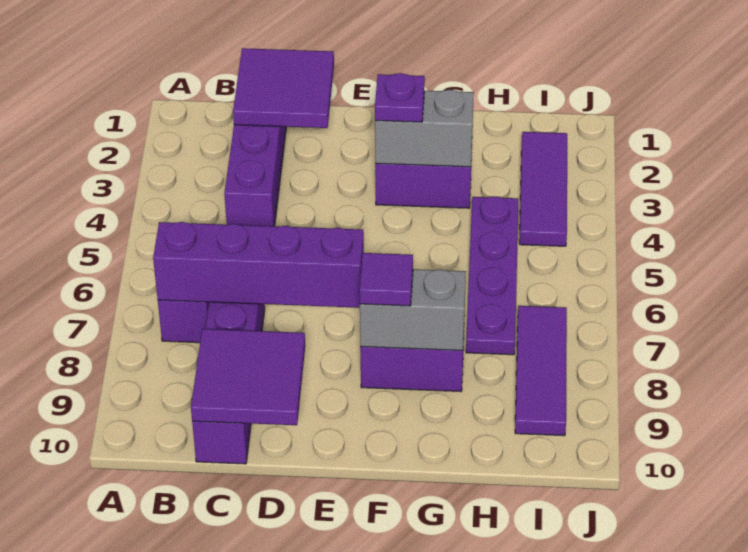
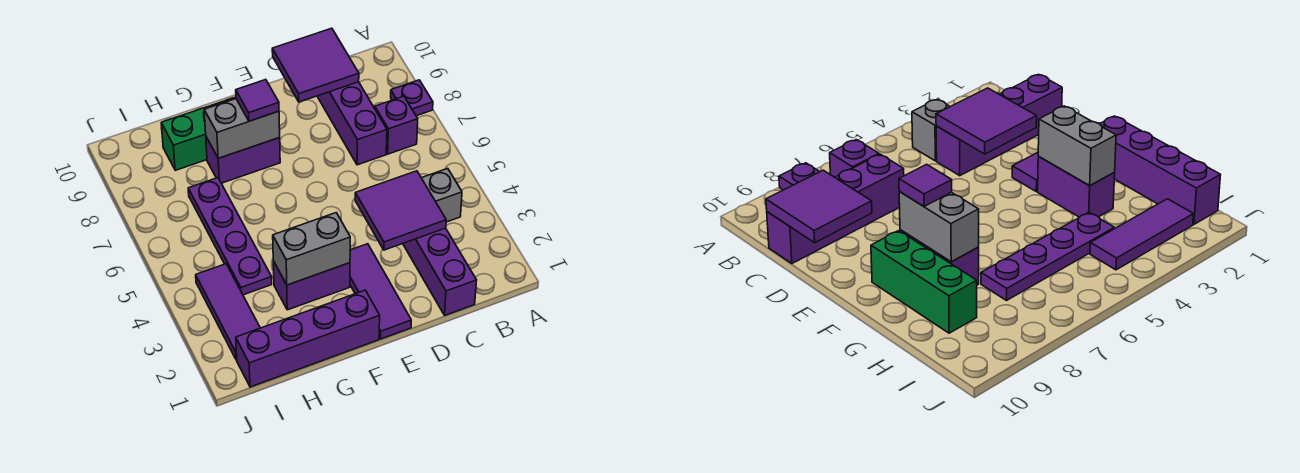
none -> grey brick B4 level 1
purple brick B7:E7 level 2 -> purple brick F1:I1 level 1
purple tile C1:D2 level 2 -> purple tile C3:D4 level 2
purple plate F3 level 3 -> purple plate A8 level 1
none -> green brick F9:H9 level 1
purple tile I7:I9 level 1 -> purple tile E1:E3 level 1

